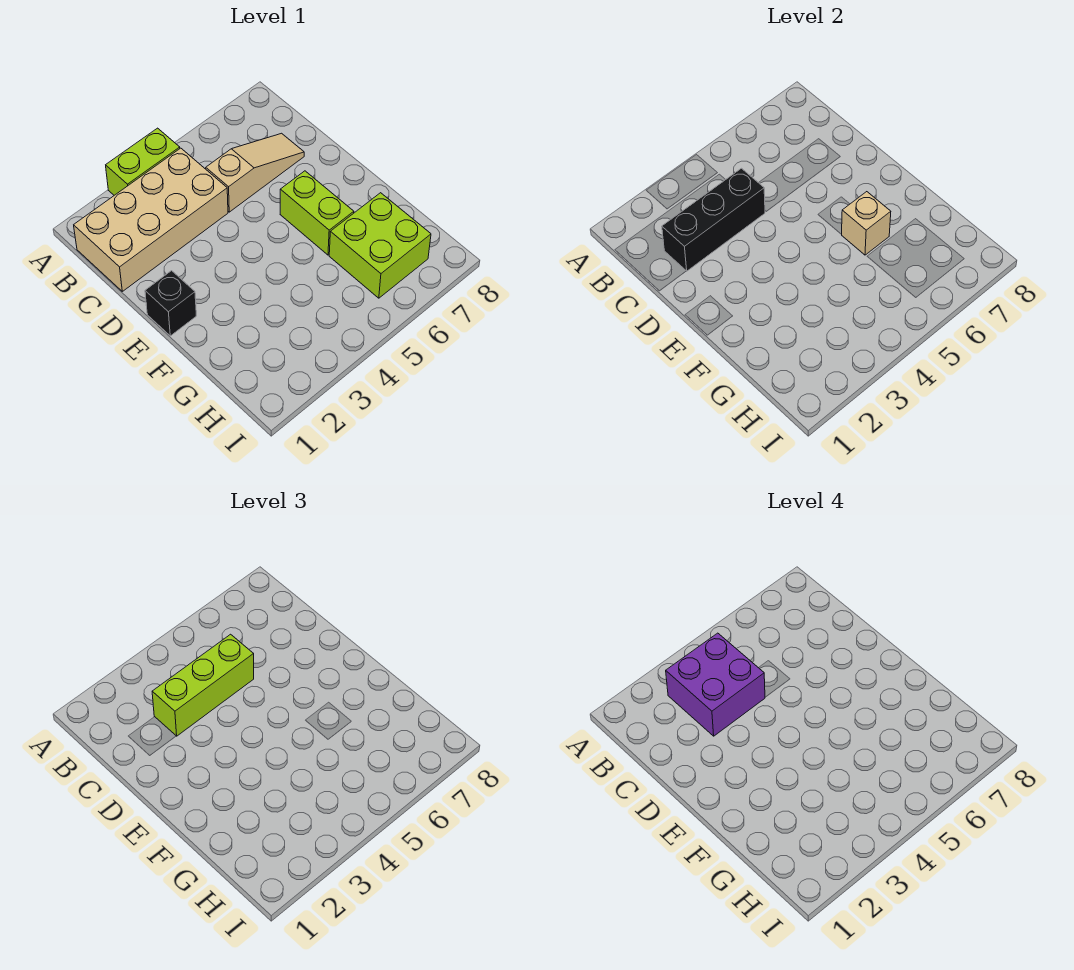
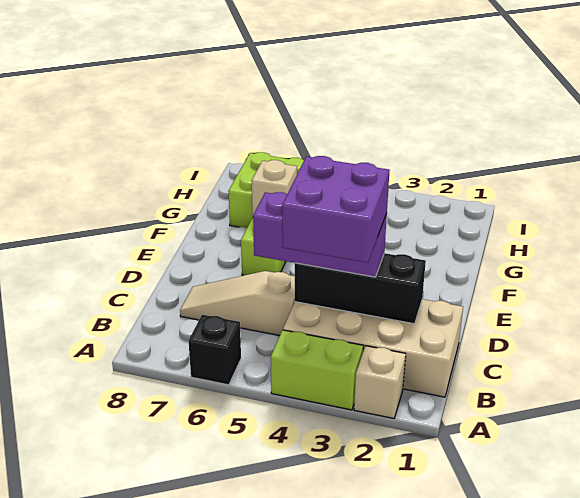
none -> tan brick A2 level 1
lime brick C3:C5 level 3 -> purple brick C3:C5 level 3
black brick E1 level 1 -> black brick A6 level 1

